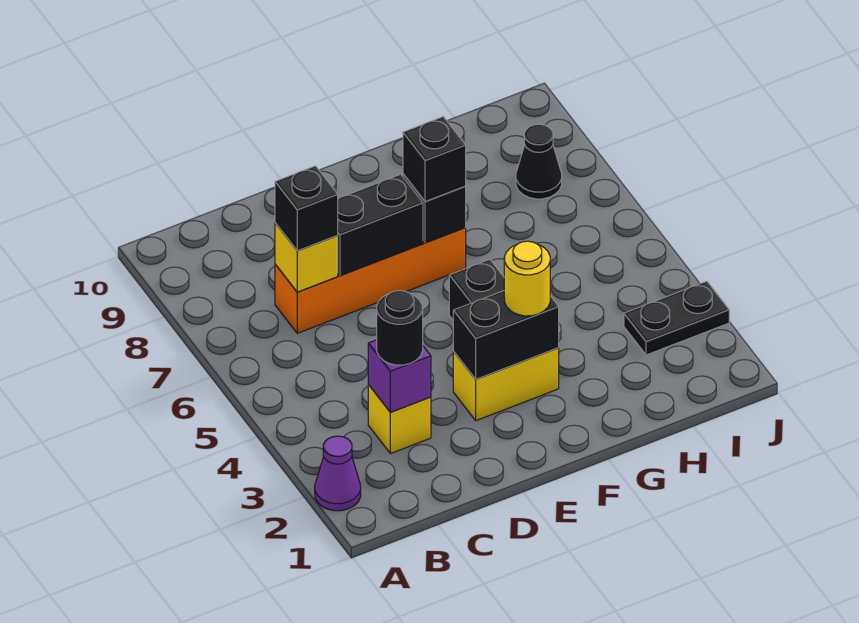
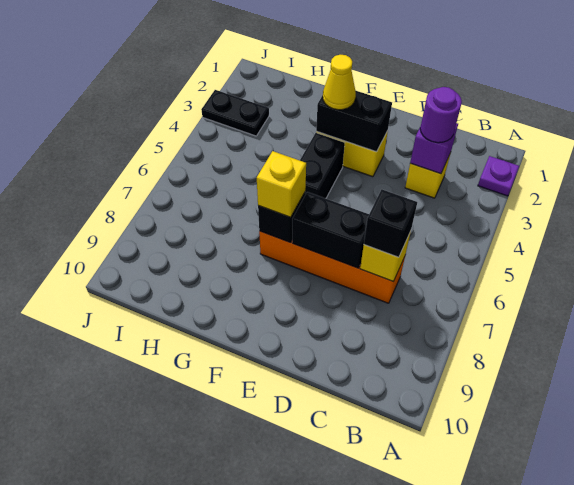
purple cone A2 level 1 -> purple plate A2 level 1
black round brick C3 level 3 -> purple round brick C3 level 3
yellow round brick F3 level 3 -> yellow cone F3 level 3
black brick F7 level 3 -> yellow brick F7 level 3
black cone I8 level 1 -> none

